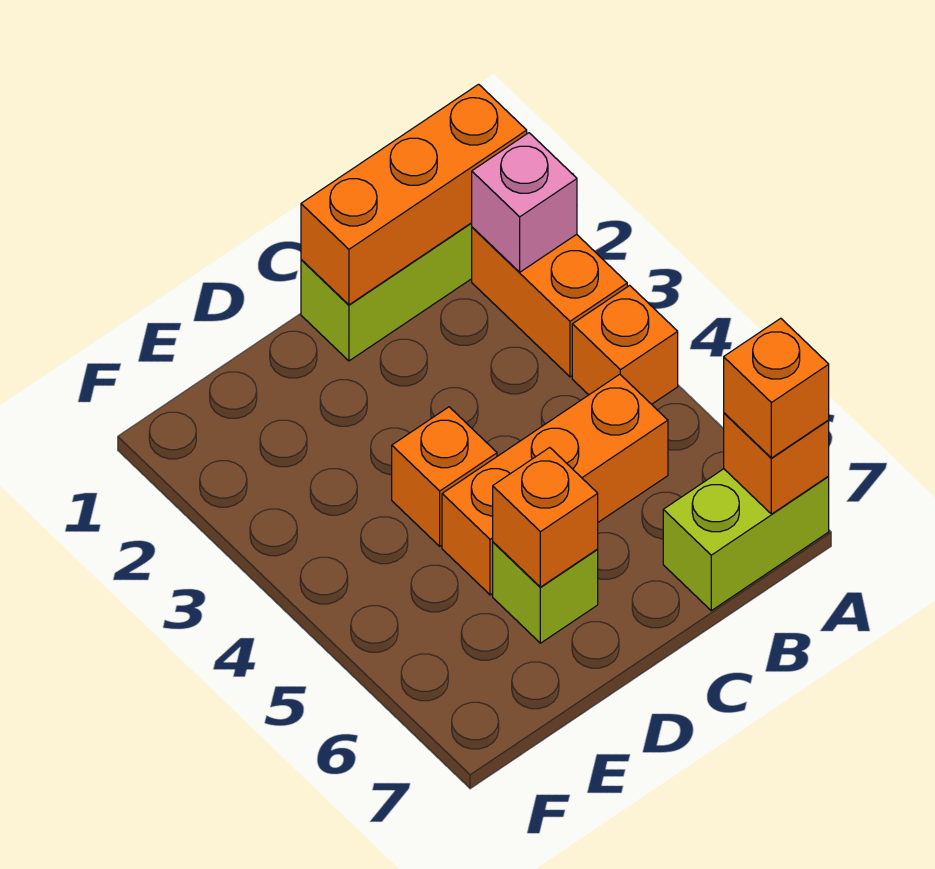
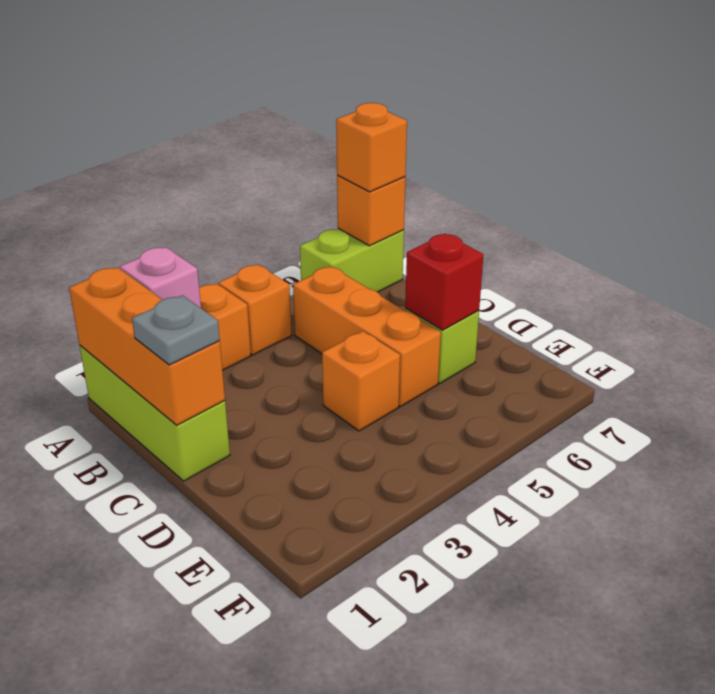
lime brick A7:B7 level 1 -> lime brick A6:A7 level 1
none -> grey plate C1 level 3
orange brick D6 level 2 -> red brick D6 level 2

